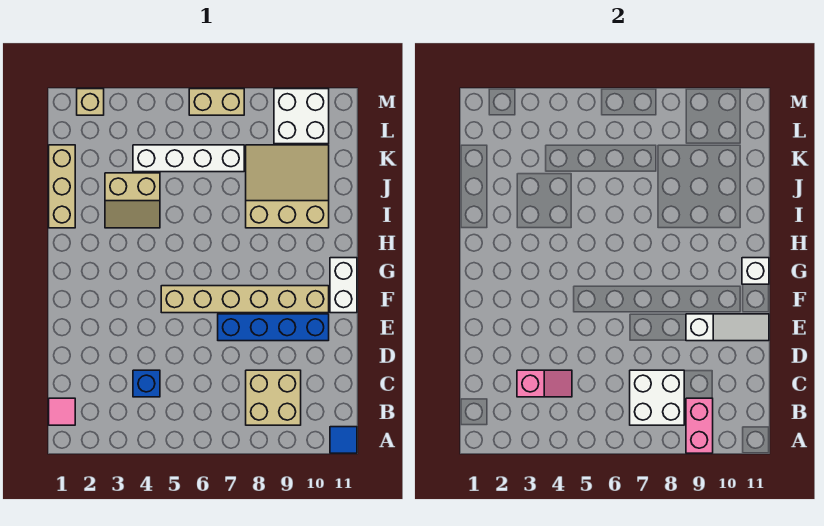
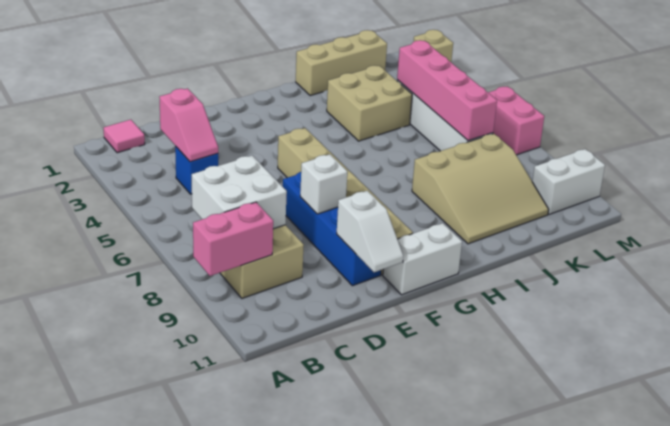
blue tile A11 level 1 -> none
white slope E9:E11 level 2 top 9 -> white slope E10:E11 level 2 top 10
white brick G11 level 2 -> white brick E8 level 2
tan slope I3:J4 level 1 top J -> tan brick I3:J4 level 1
tan slope I8:K10 level 1 top I -> tan slope I8:K10 level 1 top 8
none -> pink brick K4:K7 level 2
white brick L9:M10 level 1 -> white brick L10:M10 level 1
tan brick M6:M7 level 1 -> pink brick M6:M7 level 1

